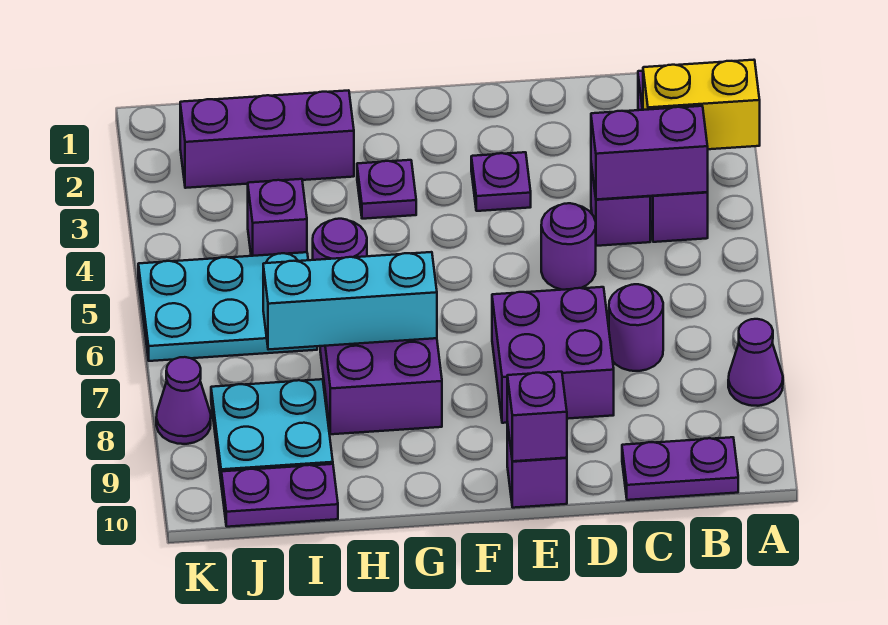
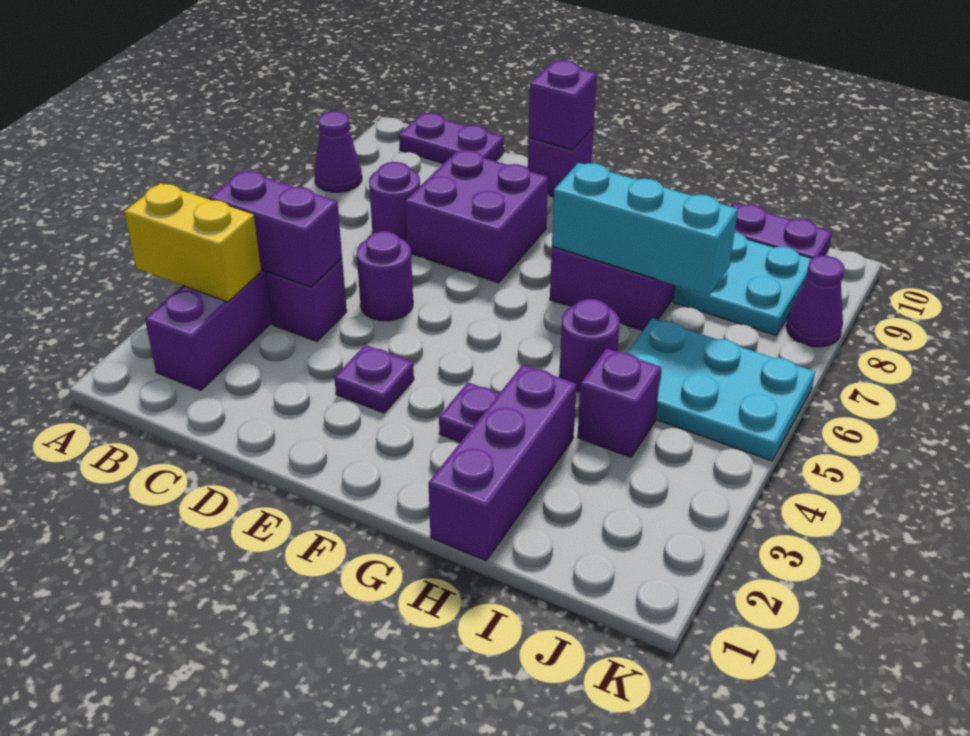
purple brick H2:J2 level 1 -> purple brick H1:H3 level 1

